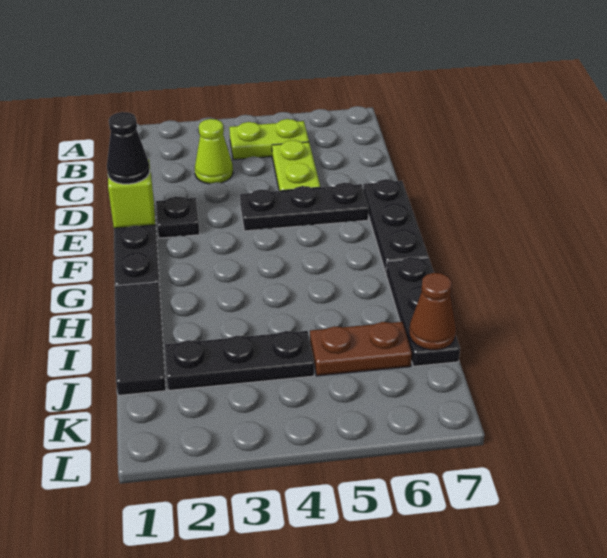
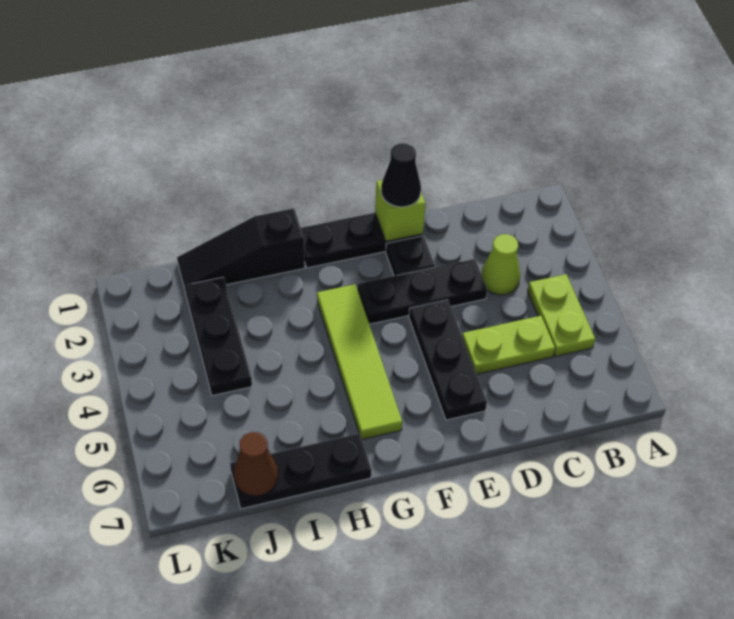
black plate E7:G7 level 1 -> black plate D3:F3 level 1
none -> lime tile G3:G6 level 1
black tile H1:J1 level 1 -> black slope H1:J1 level 1 top H
brown plate J5:J6 level 1 -> none

